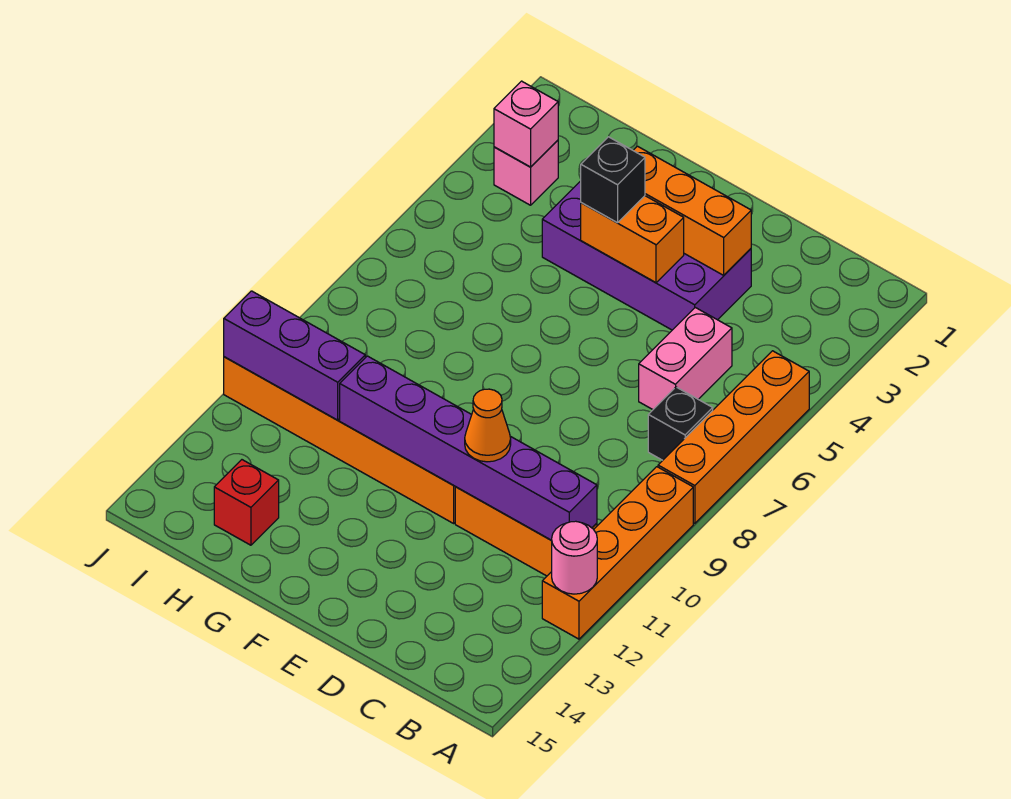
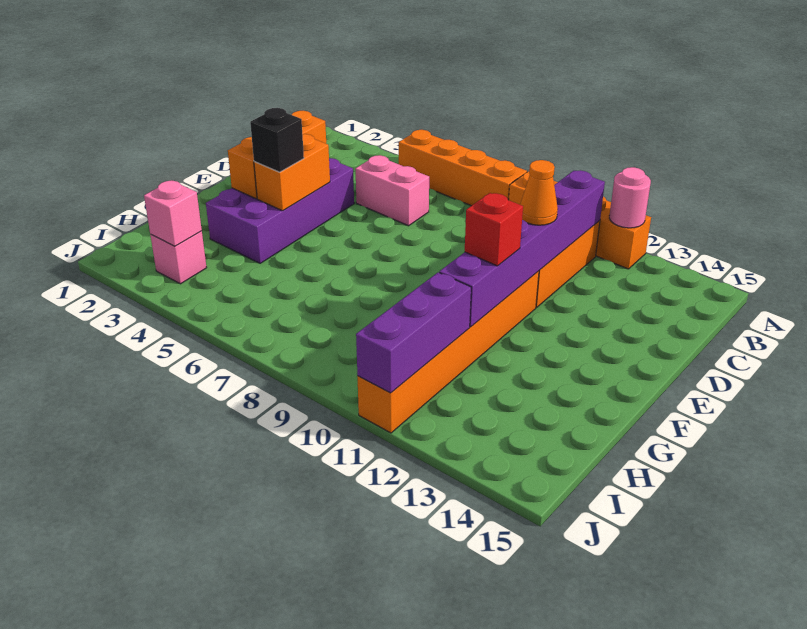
black brick B7 level 1 -> none
red brick H14 level 1 -> red brick F11 level 3

